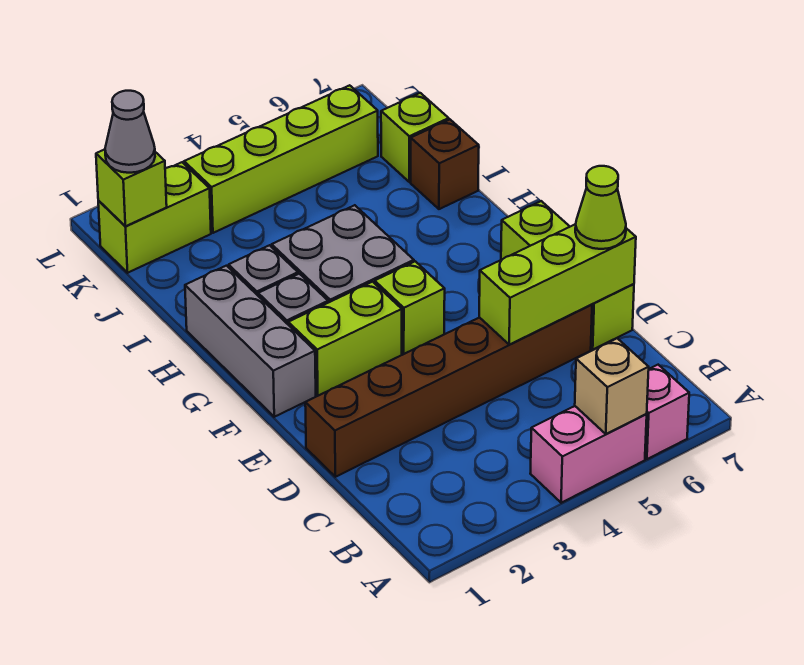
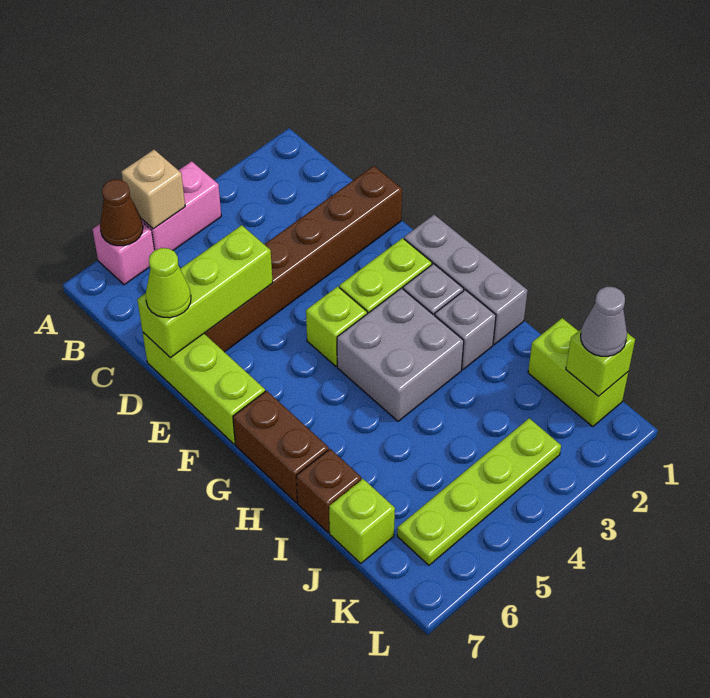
none -> brown cone A6 level 2
none -> brown brick G7:H7 level 1
lime brick K1:K2 level 1 -> lime brick J1:K1 level 1
lime brick K3:K6 level 1 -> lime plate K3:K6 level 1

